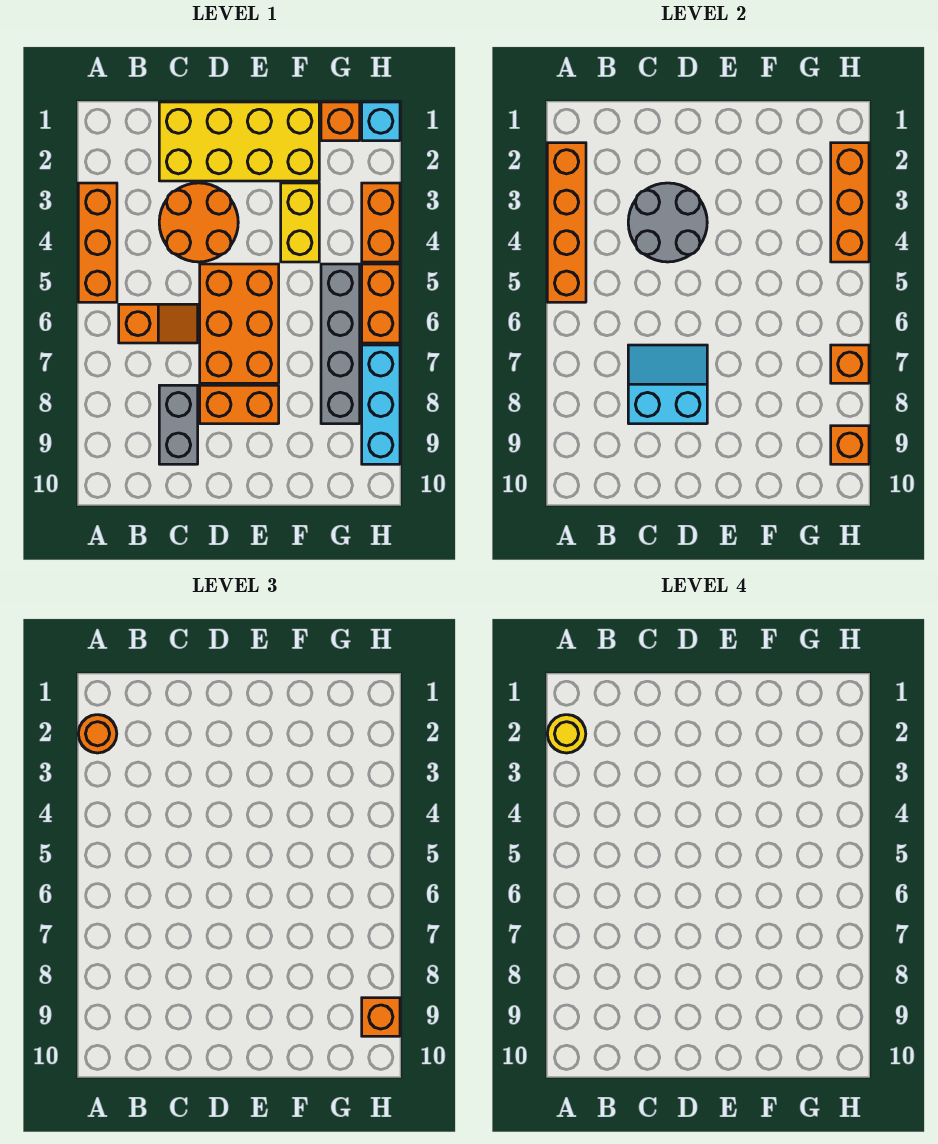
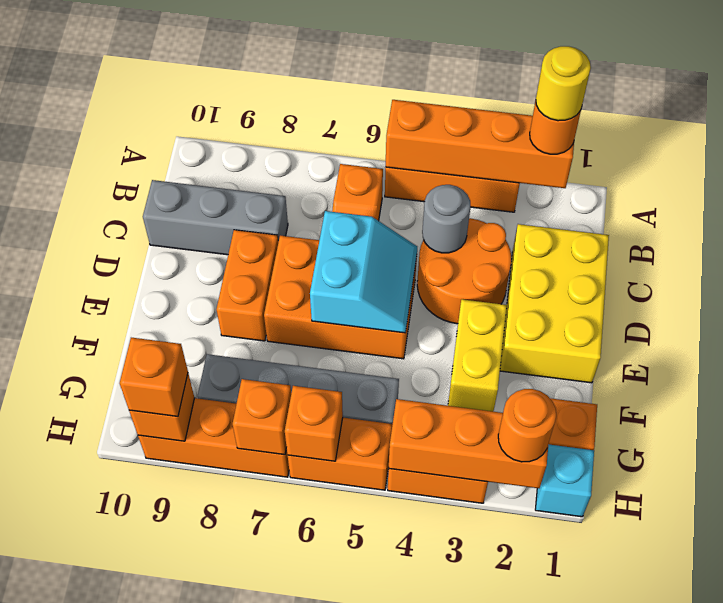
yellow brick C1:F2 level 1 -> yellow brick C1:E2 level 1
grey round brick C3:D4 level 2 -> grey round brick C4 level 2
cyan slope C7:D8 level 2 top 8 -> cyan slope D5:E6 level 2 top 6
grey brick C8:C9 level 1 -> grey brick C8:C10 level 1
yellow brick F3:F4 level 1 -> yellow brick E3:F3 level 1
none -> orange round brick H2 level 3
none -> orange brick H6 level 2
cyan brick H7:H9 level 1 -> orange brick H7:H9 level 1

